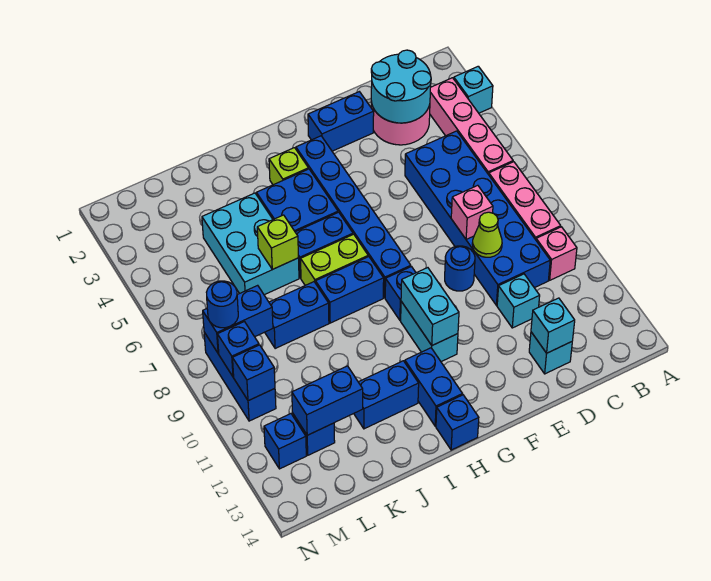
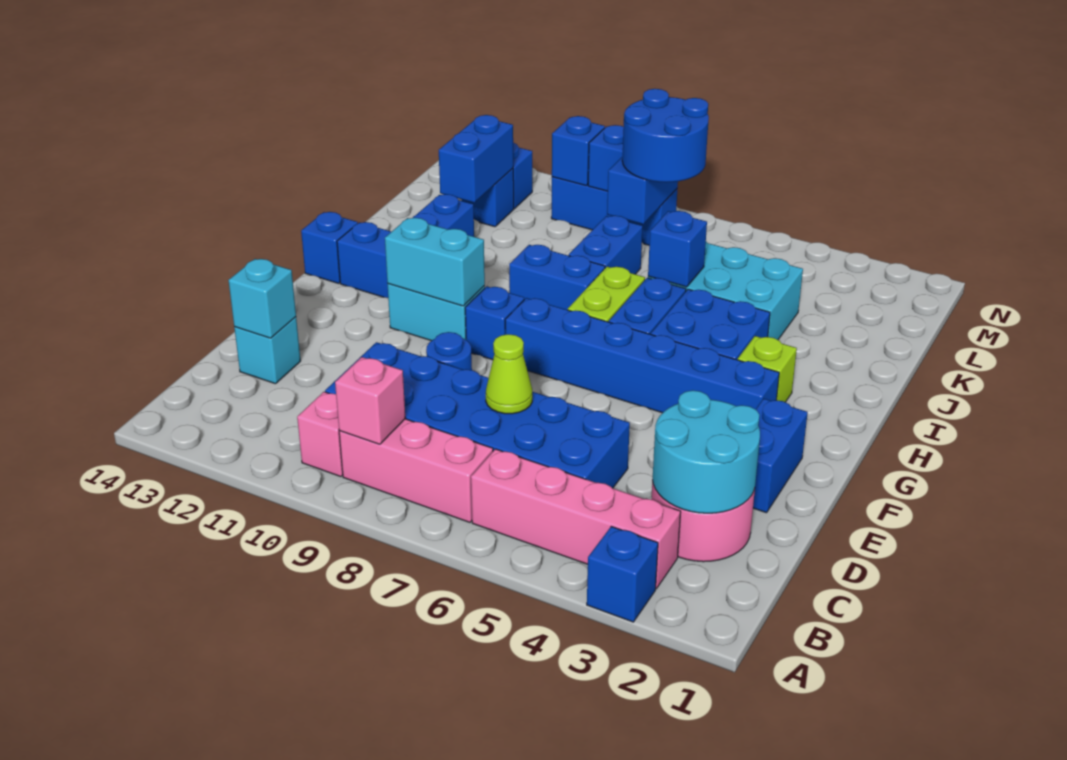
cyan brick A3 level 1 -> blue brick A3 level 1
pink brick D8 level 2 -> pink brick B9 level 2
lime cone D9 level 2 -> lime cone D7 level 2
cyan brick D11 level 1 -> none
blue brick H8:I8 level 1 -> blue brick I8:I9 level 1
lime brick J6 level 2 -> blue brick J6 level 2
blue round brick M8 level 3 -> blue round brick L7:M8 level 3

